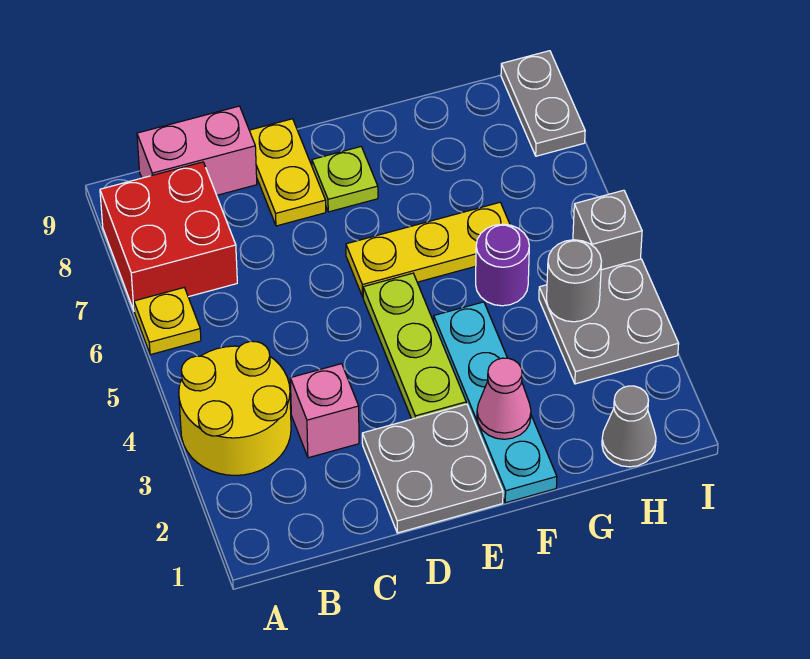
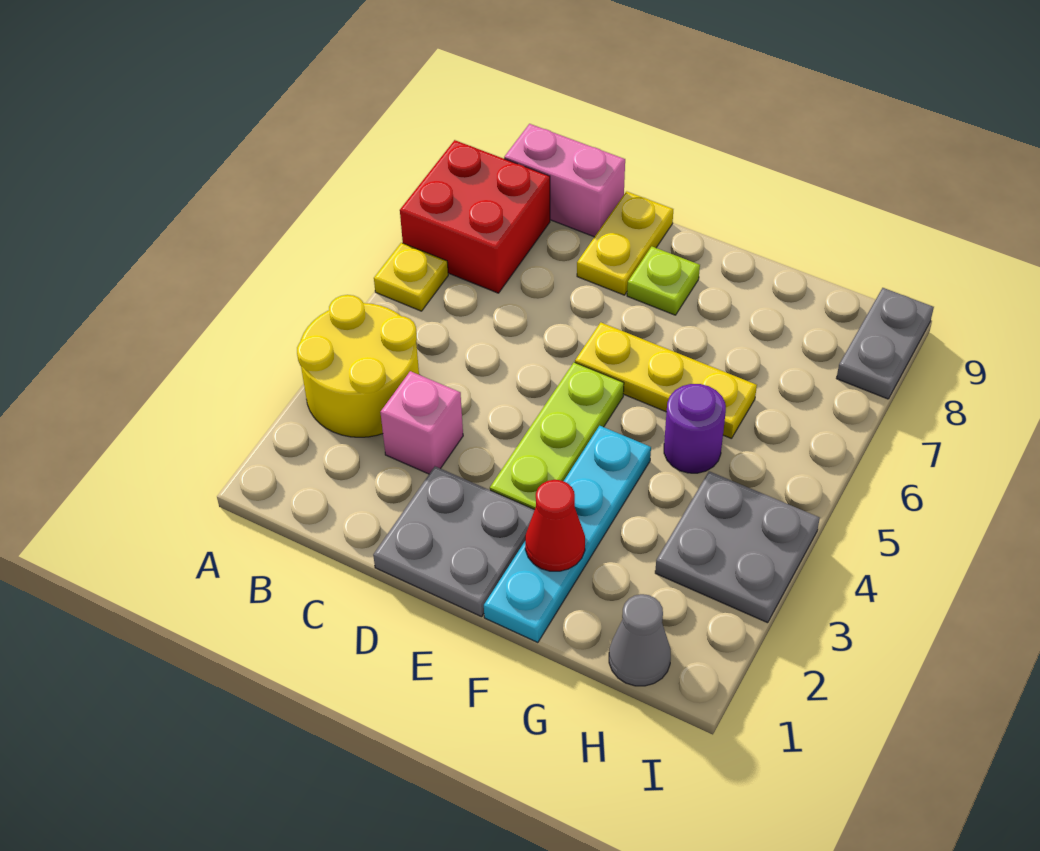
pink cone F2 level 2 -> red cone F2 level 2
grey round brick H4 level 2 -> none
grey brick I5 level 1 -> none

